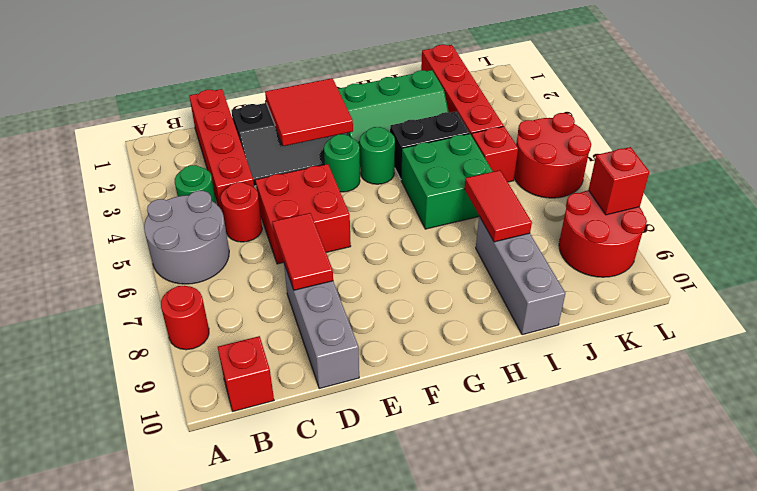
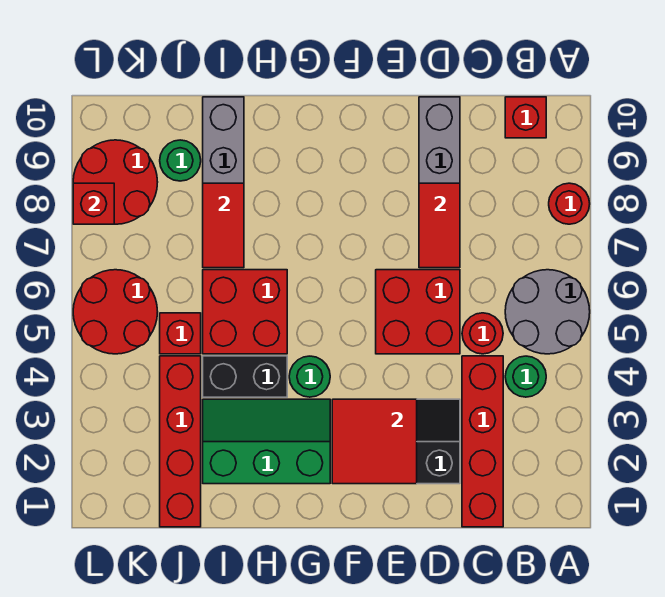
green round brick F4 level 1 -> green round brick J9 level 1
green brick H5:I6 level 1 -> red brick H5:I6 level 1

